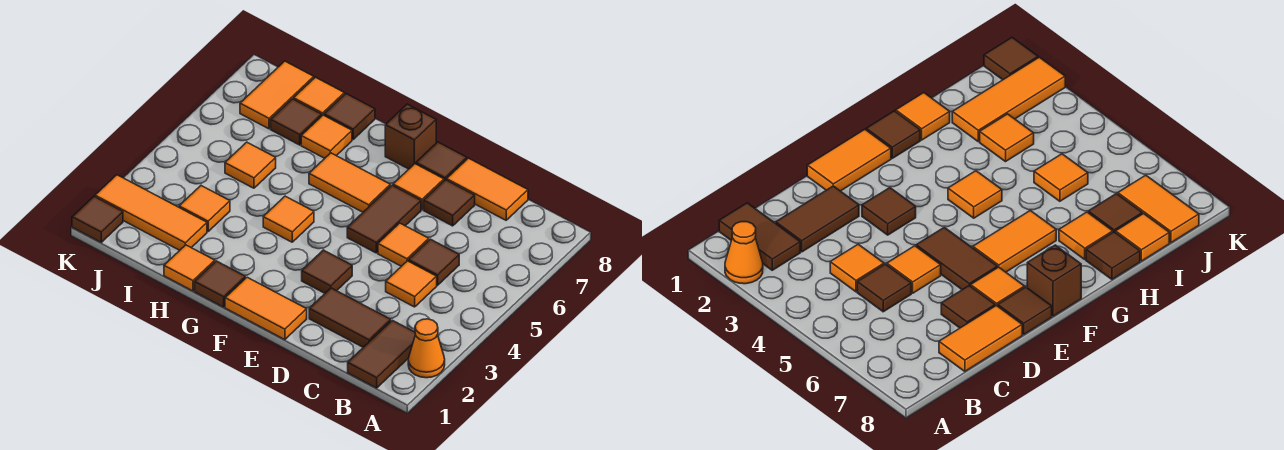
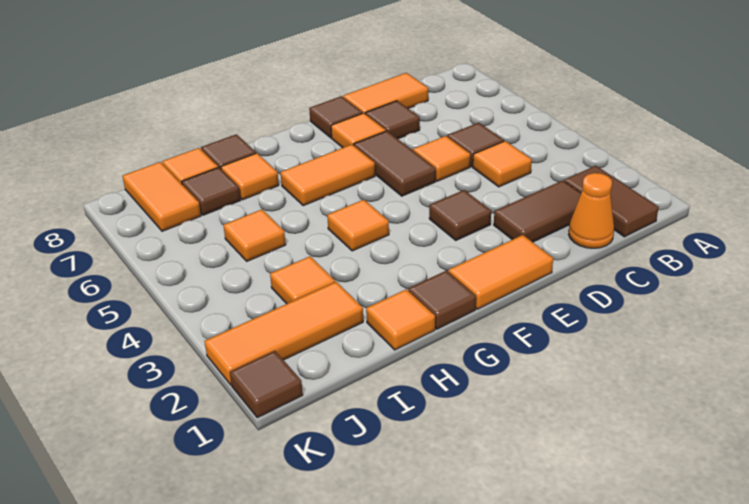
orange cone A2 level 1 -> orange cone C1 level 1
brown brick F8 level 1 -> none

